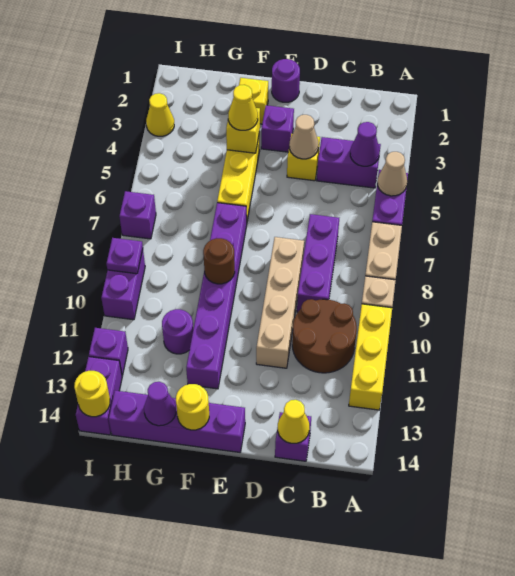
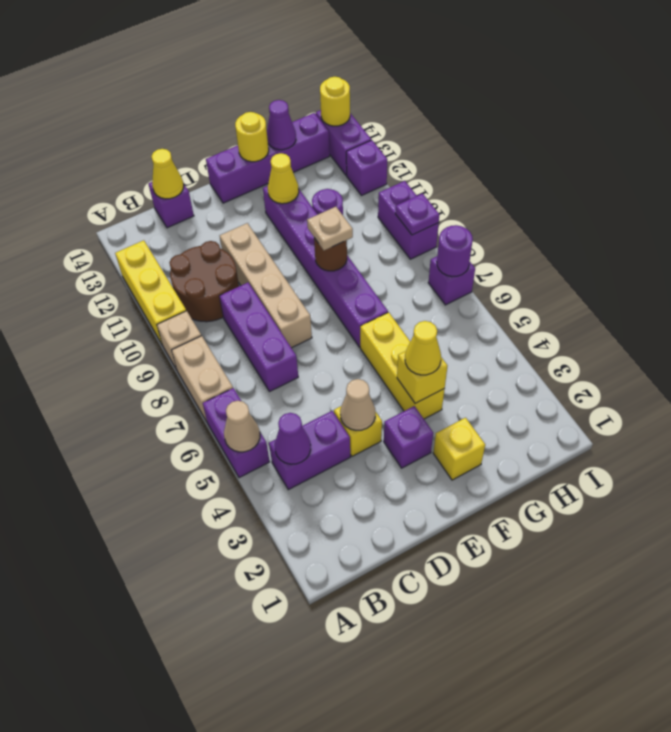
purple round brick E1 level 1 -> purple round brick I7 level 2
none -> tan plate F9 level 3
yellow cone I3 level 1 -> yellow cone F12 level 2

